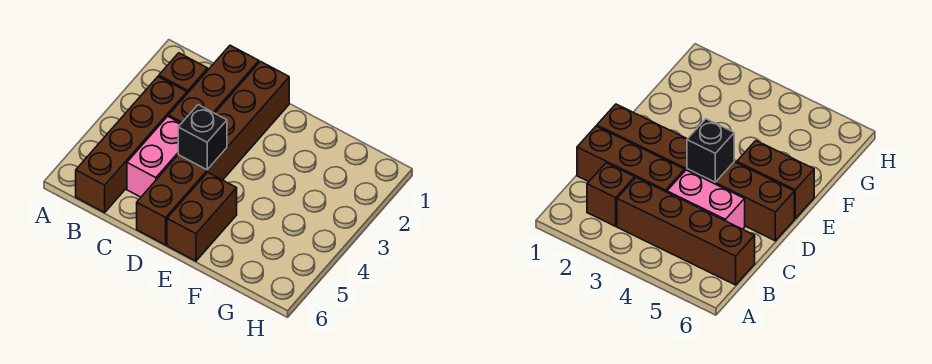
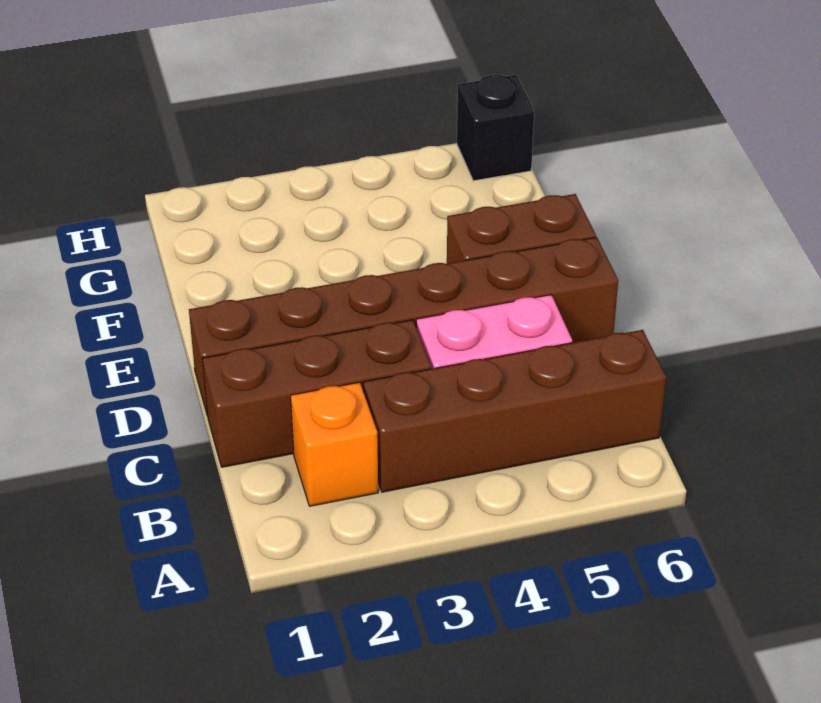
brown brick B2 level 1 -> orange brick B2 level 1
black brick D4 level 2 -> black brick H6 level 1

